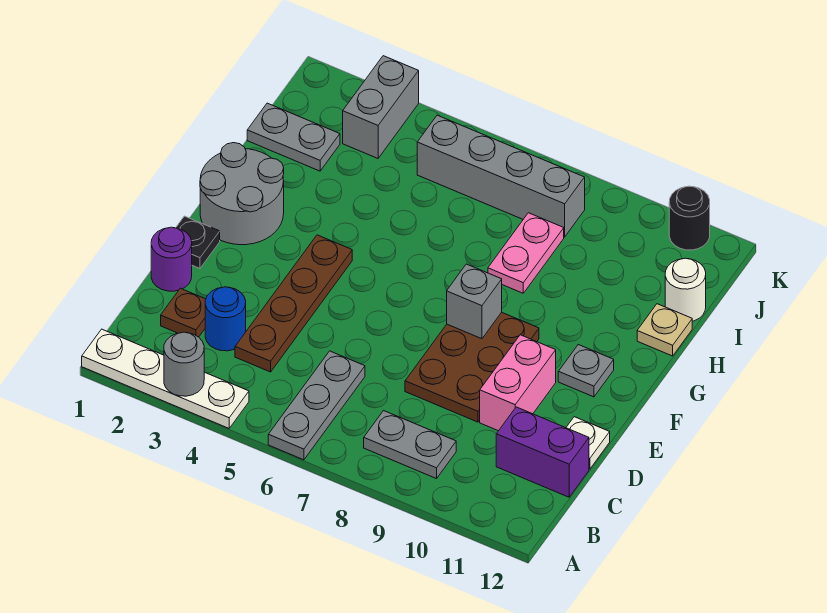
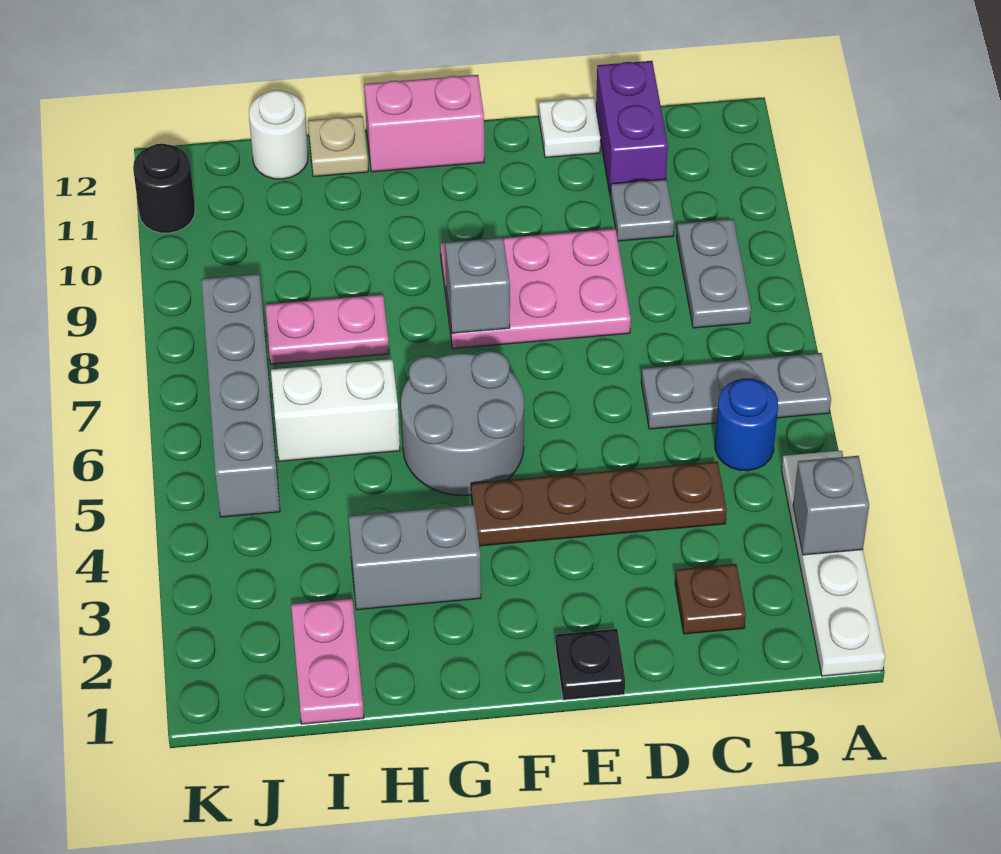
grey round brick A3 level 2 -> grey brick A3 level 2
blue round brick C3 level 1 -> blue round brick B5 level 1
purple round brick D1 level 1 -> none
brown plate D8:F9 level 1 -> pink plate D8:F9 level 1
pink brick D10:E10 level 1 -> pink brick F12:G12 level 1
grey round brick F1:G2 level 1 -> grey round brick F5:G6 level 1
grey plate F11 level 1 -> grey plate C10 level 1
none -> white brick H6:I6 level 1
grey plate I1:I2 level 1 -> pink plate I1:I2 level 1
grey brick J3:K3 level 1 -> grey brick G3:H3 level 1

